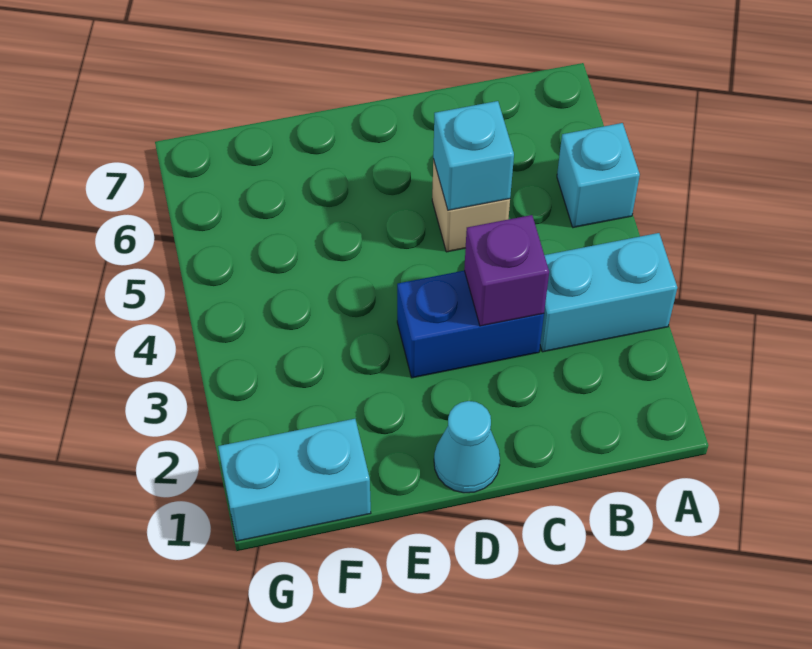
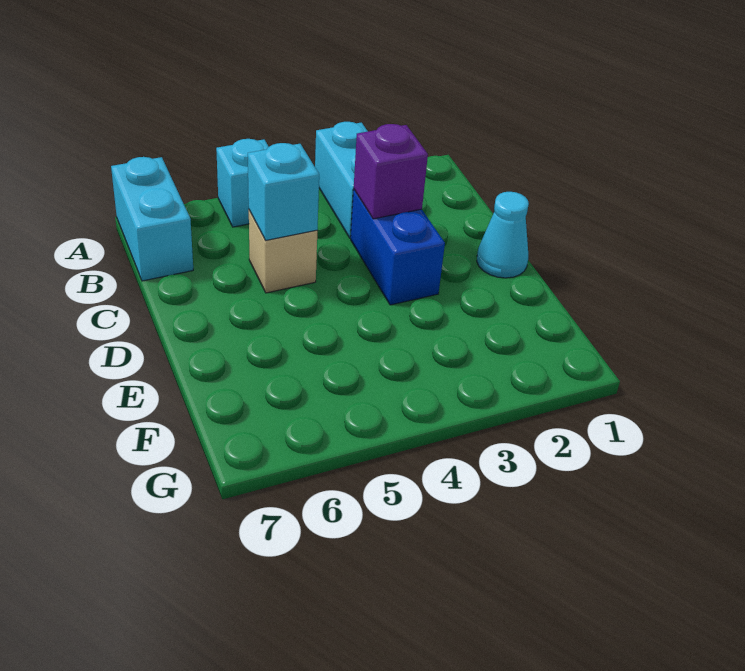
cyan brick F1:G1 level 1 -> cyan brick A7:B7 level 1

